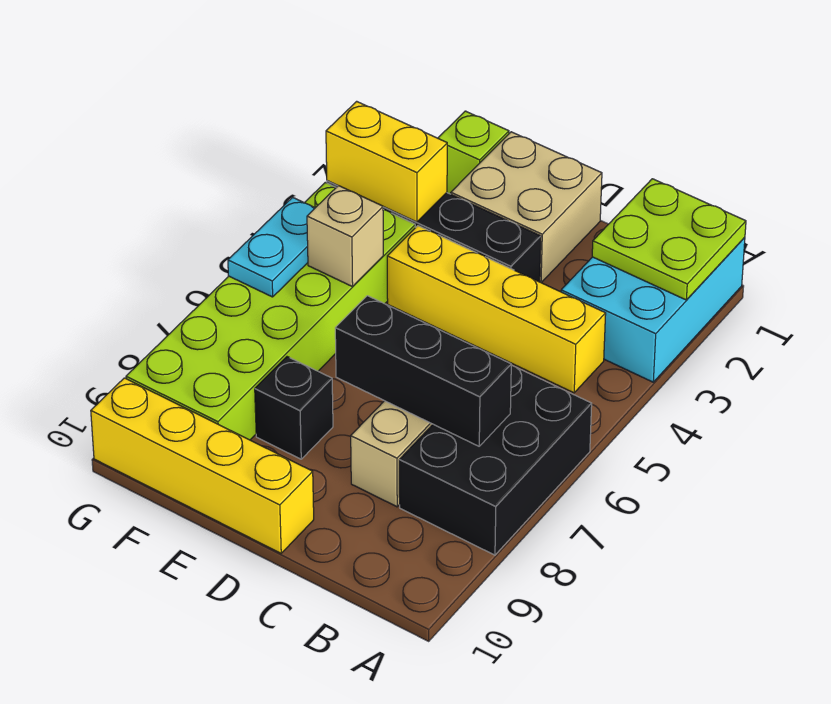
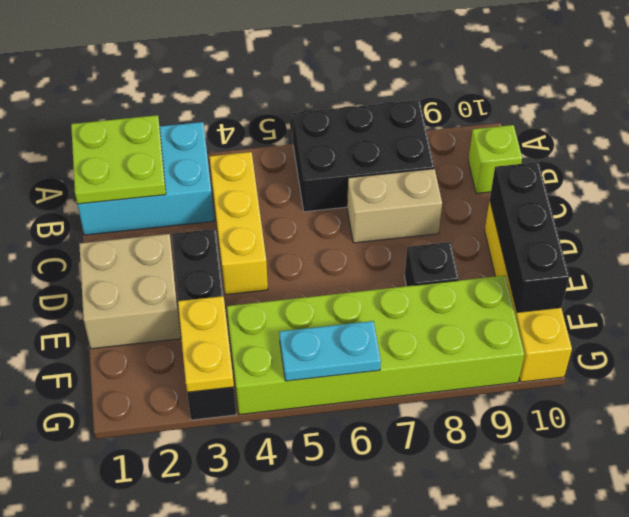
yellow brick B4:E4 level 1 -> yellow brick B4:D4 level 1
black brick B7:D7 level 2 -> black brick D10:F10 level 2
lime brick F1 level 1 -> lime brick B10 level 1
yellow brick F3:G3 level 2 -> yellow plate F3:G3 level 2
tan brick F5 level 2 -> none

